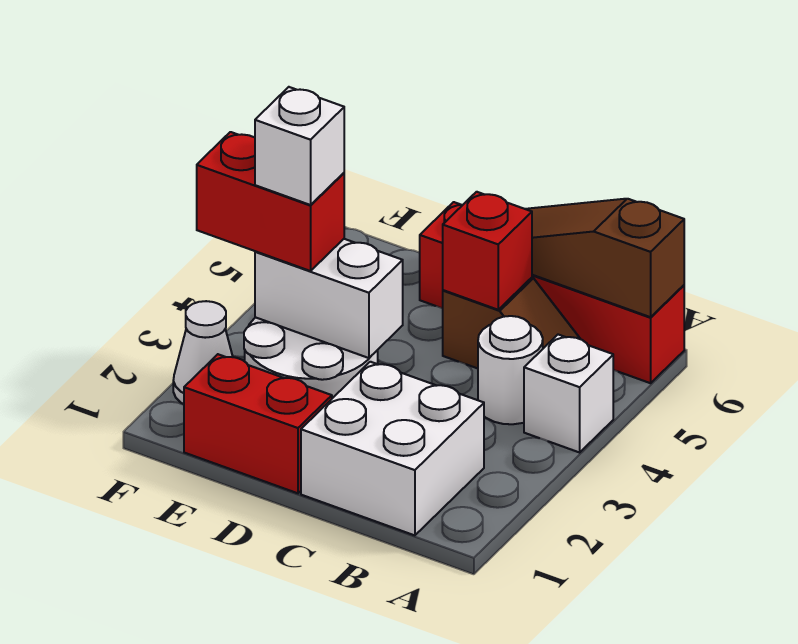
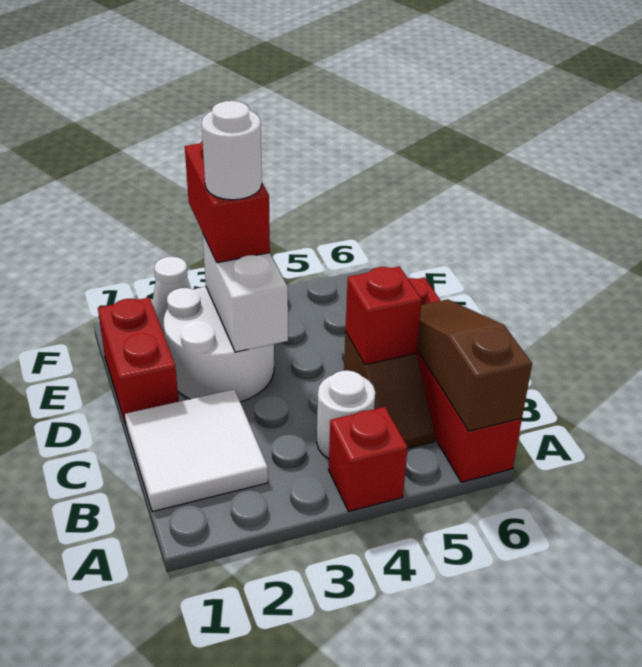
white brick A4 level 1 -> red brick A4 level 1
white brick B1:C2 level 1 -> white tile B1:C2 level 1
white brick E3 level 4 -> white round brick E3 level 4

